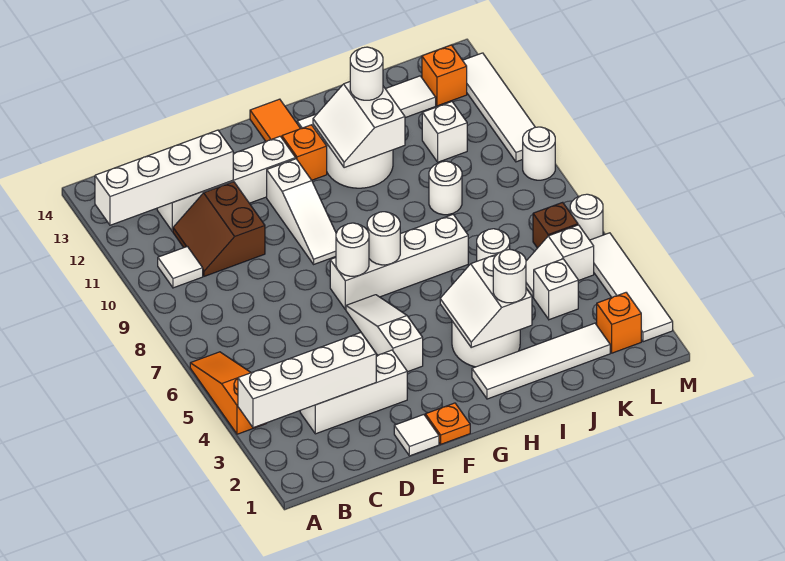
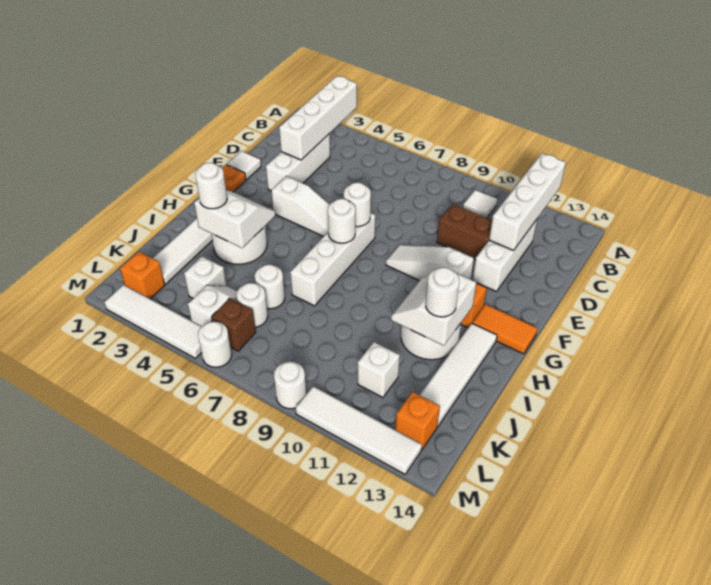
orange slope A4:A6 level 1 top 4 -> none
white brick C12:F12 level 1 -> white brick C12:E12 level 1
white slope H11:I12 level 2 top I -> white slope H11:I12 level 2 top 12
white round brick J9 level 1 -> white round brick K6 level 1

